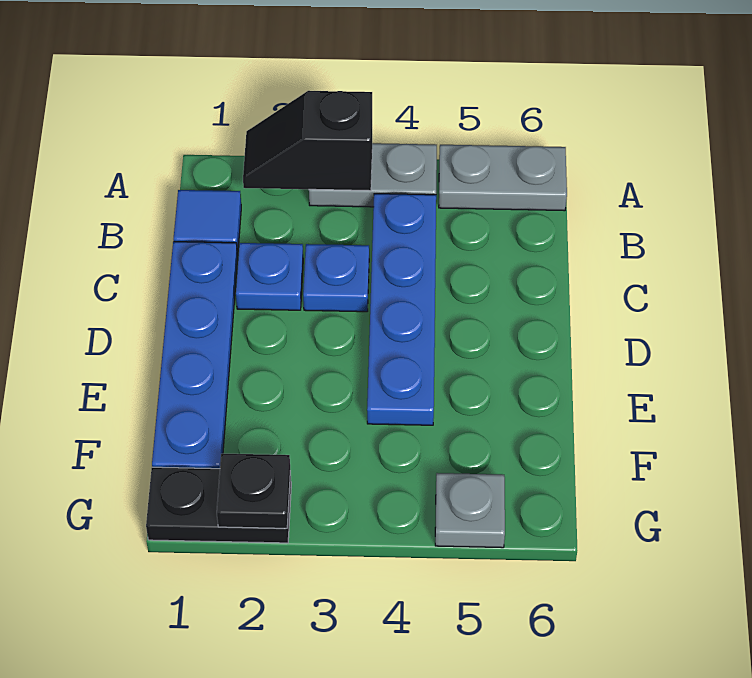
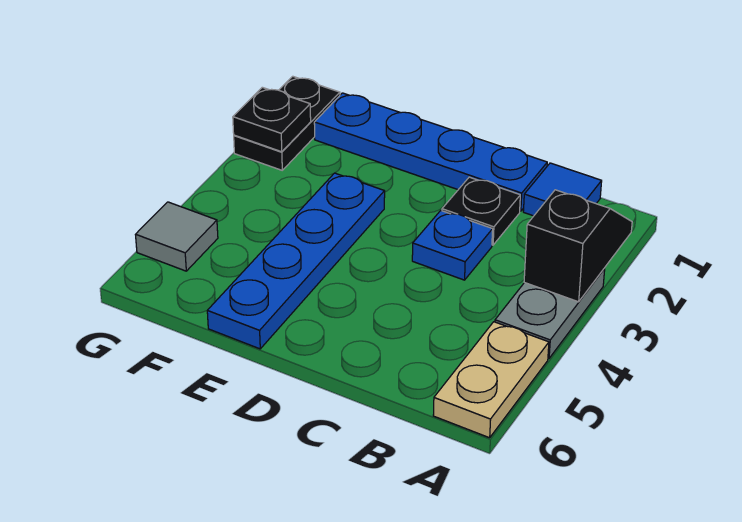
grey plate A5:A6 level 1 -> tan plate A5:A6 level 1
blue plate B4:E4 level 1 -> blue plate E3:E6 level 1
blue plate C2 level 1 -> black plate C2 level 1
grey plate G5 level 1 -> grey tile G5 level 1

